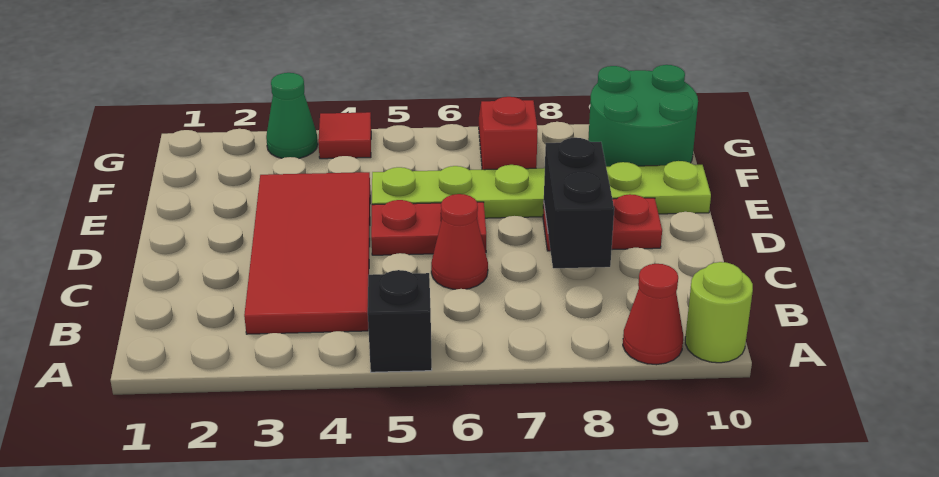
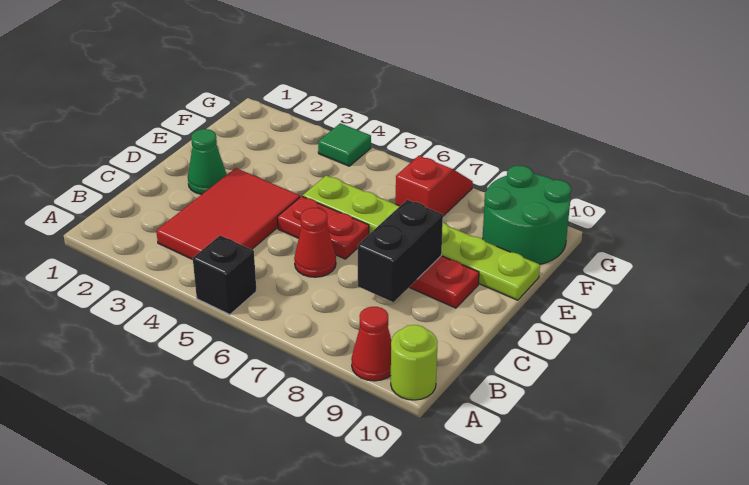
red tile B3:E4 level 1 -> red tile B3:D4 level 1
green cone G3 level 1 -> green cone D2 level 1
red tile G4 level 1 -> green tile G4 level 1

